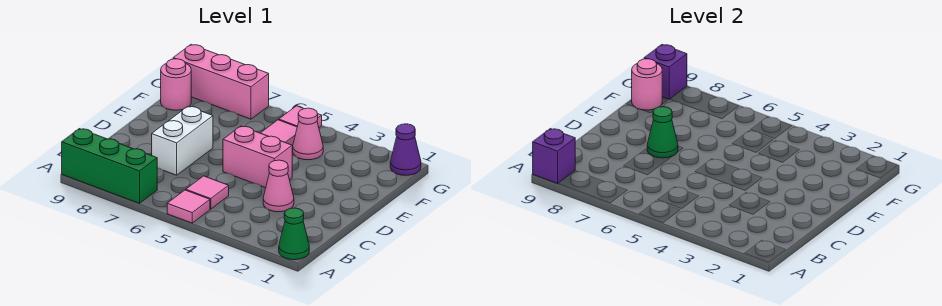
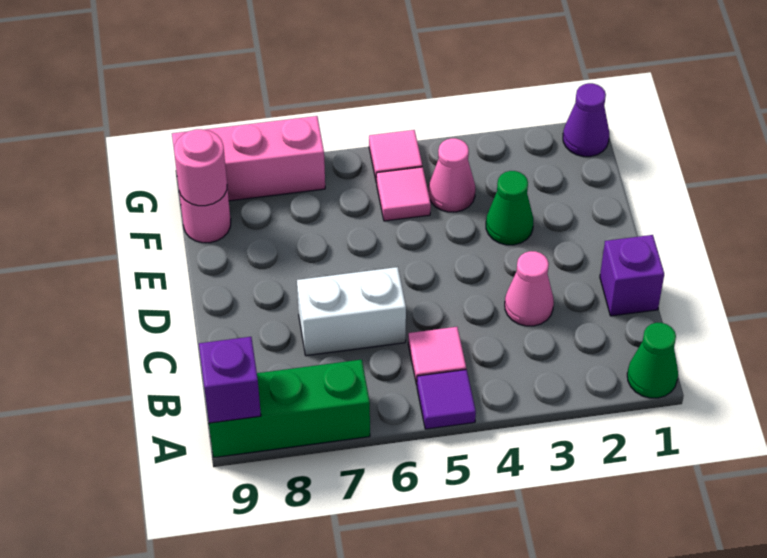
pink tile A5 level 1 -> purple tile A5 level 1
white brick C7:D7 level 1 -> white brick C6:C7 level 1
pink brick D4:D5 level 1 -> none
green cone D7 level 2 -> green cone E3 level 1
purple brick G9 level 2 -> purple brick C1 level 1

